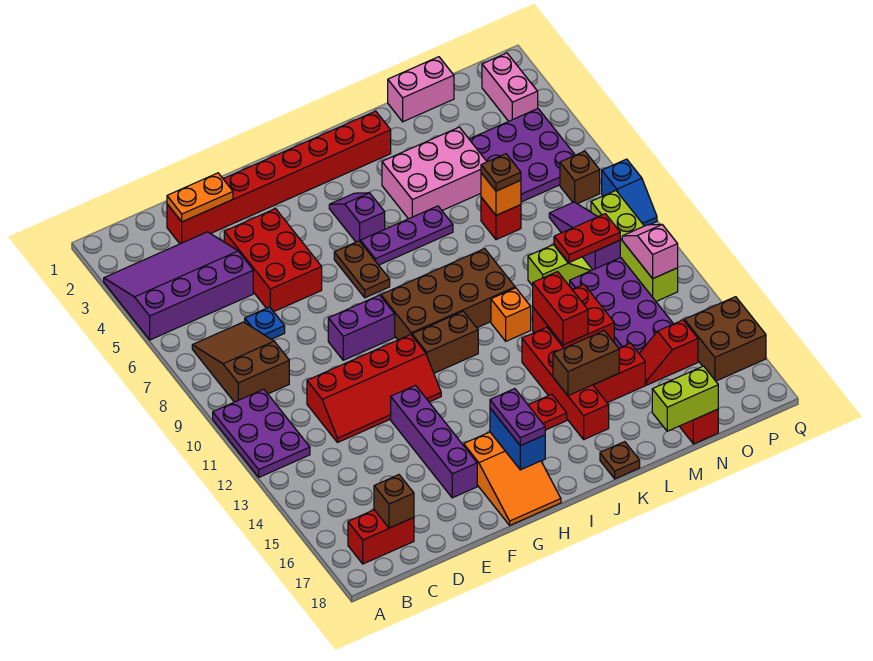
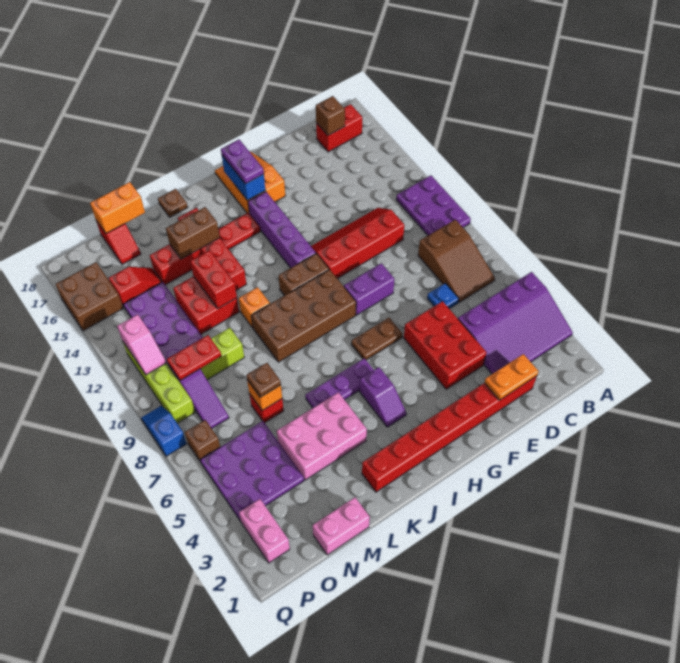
purple brick F13:F16 level 1 -> purple brick H12:H15 level 1
brown plate H6:H7 level 1 -> brown plate G7:H7 level 1
lime brick M18:N18 level 2 -> orange brick M18:N18 level 2

